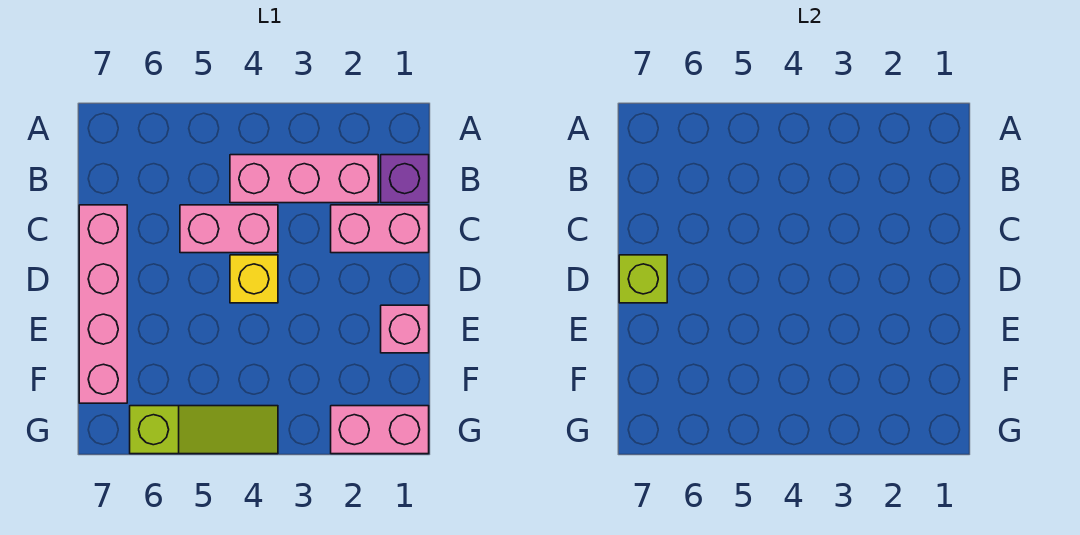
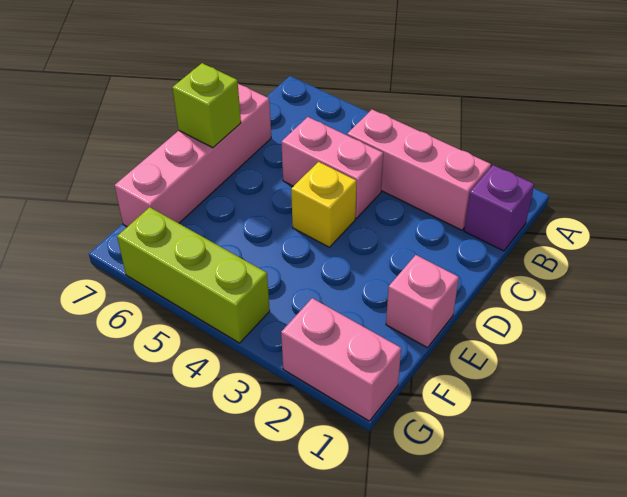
pink brick C1:C2 level 1 -> none
lime slope G4:G6 level 1 top 6 -> lime brick G4:G6 level 1

